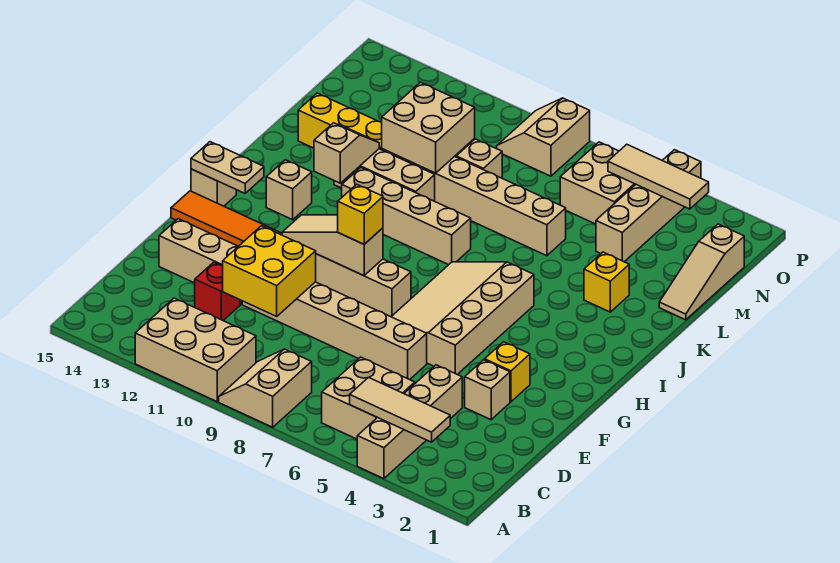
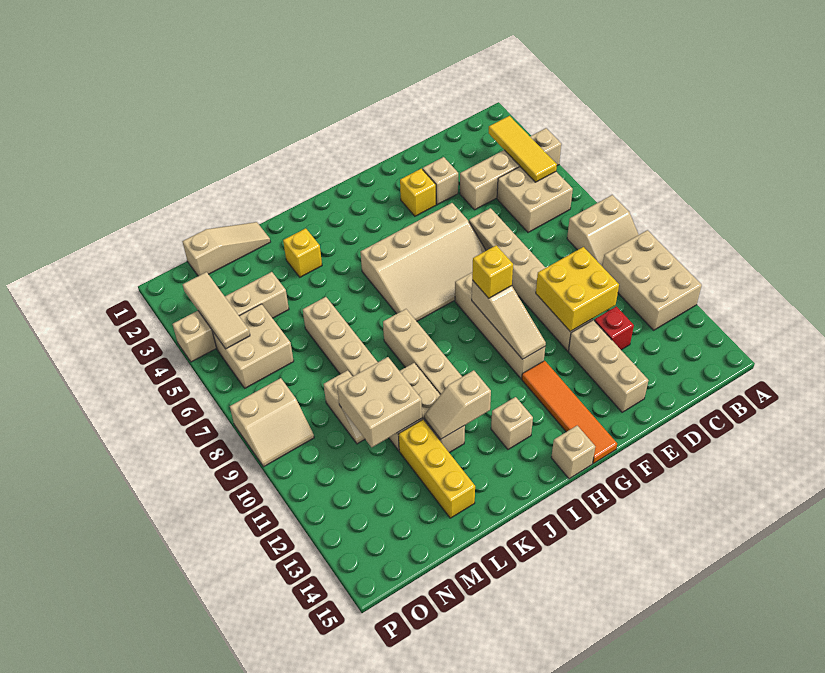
tan tile B3:B5 level 2 -> yellow tile B3:B5 level 2
tan plate H14:H15 level 2 -> none

